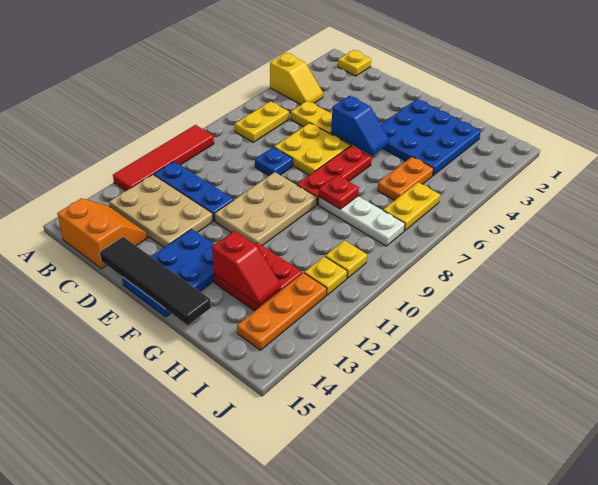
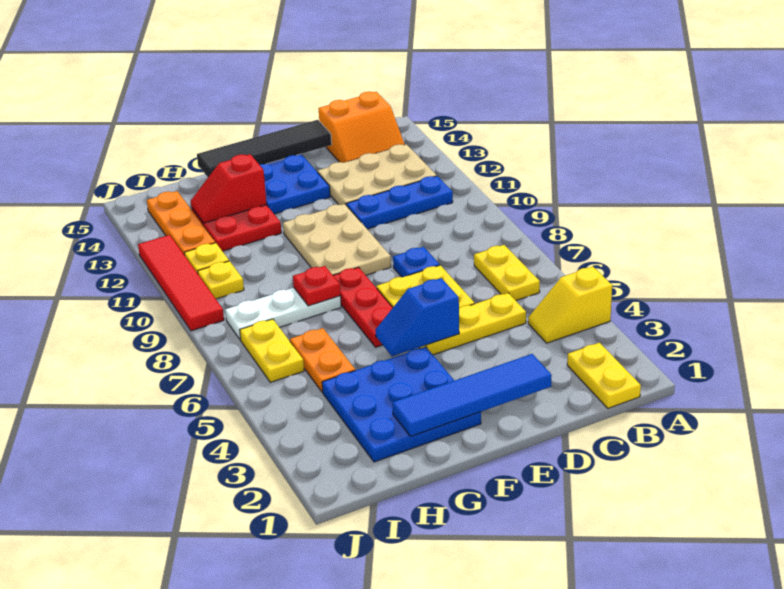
red tile A9:A12 level 1 -> red tile J9:J12 level 1
yellow plate B1 level 1 -> yellow plate B1:B2 level 1
none -> blue tile D2:G2 level 2

